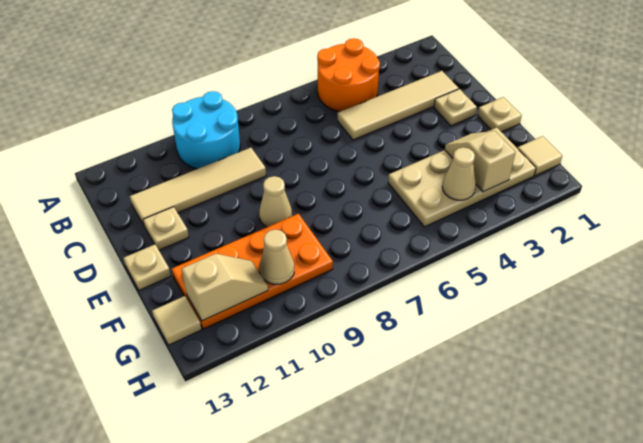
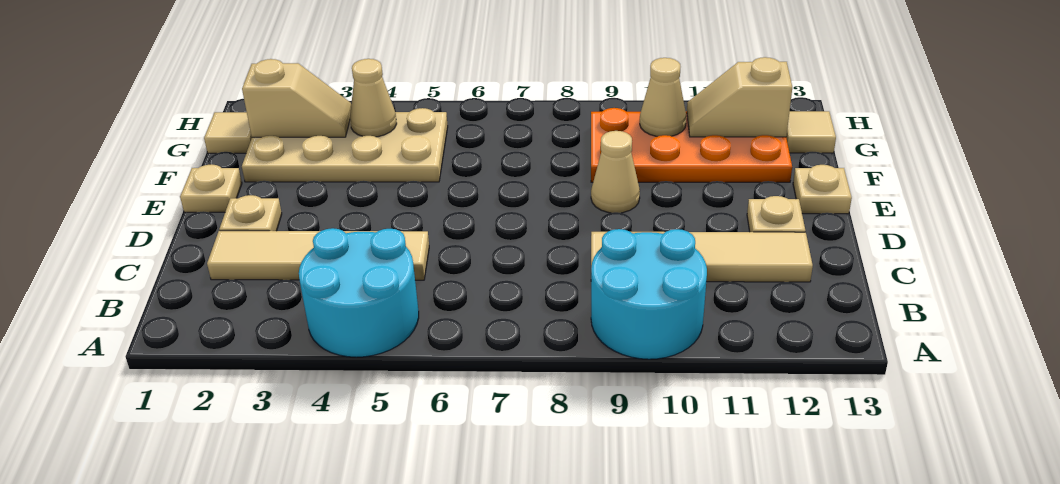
orange round brick A4:B5 level 1 -> cyan round brick A4:B5 level 1
tan slope F3:G3 level 2 top G -> tan slope G2:G3 level 2 top 2

